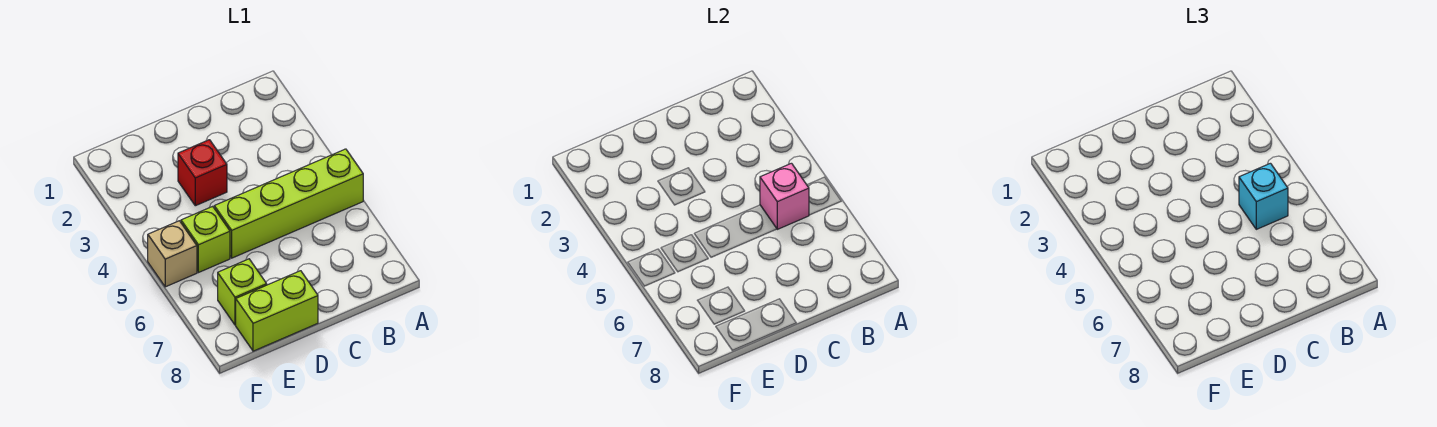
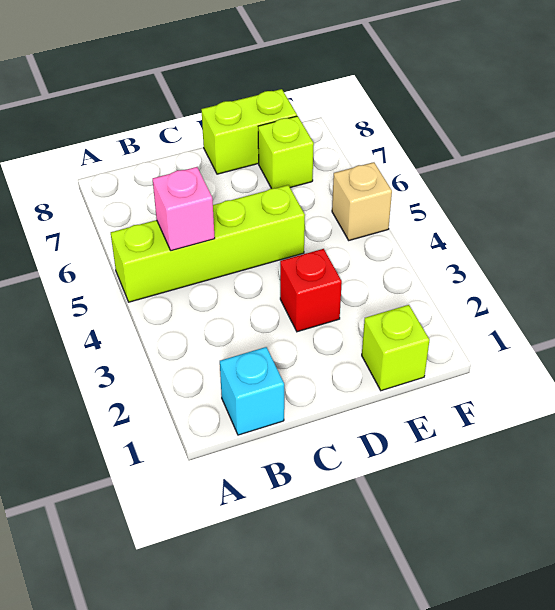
cyan brick B5 level 3 -> cyan brick B1 level 1
lime brick E5 level 1 -> lime brick E1 level 1

